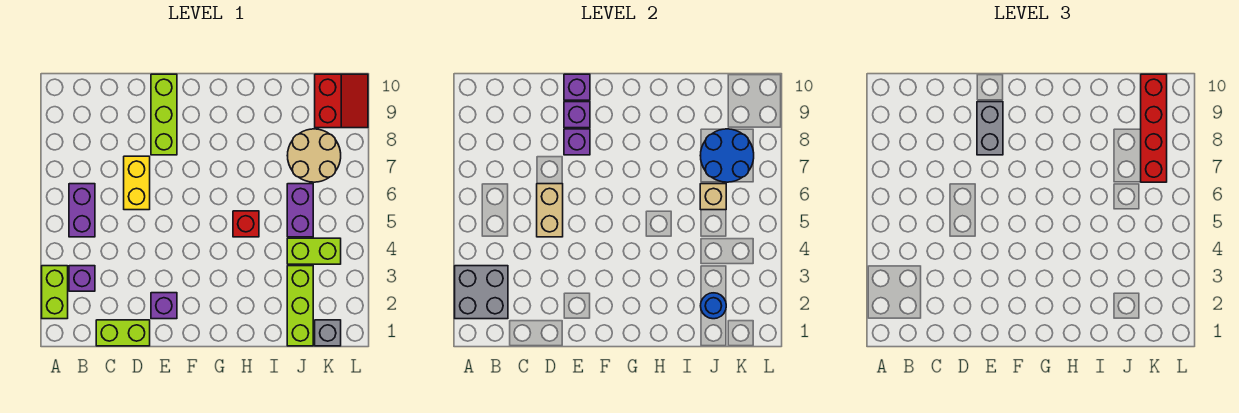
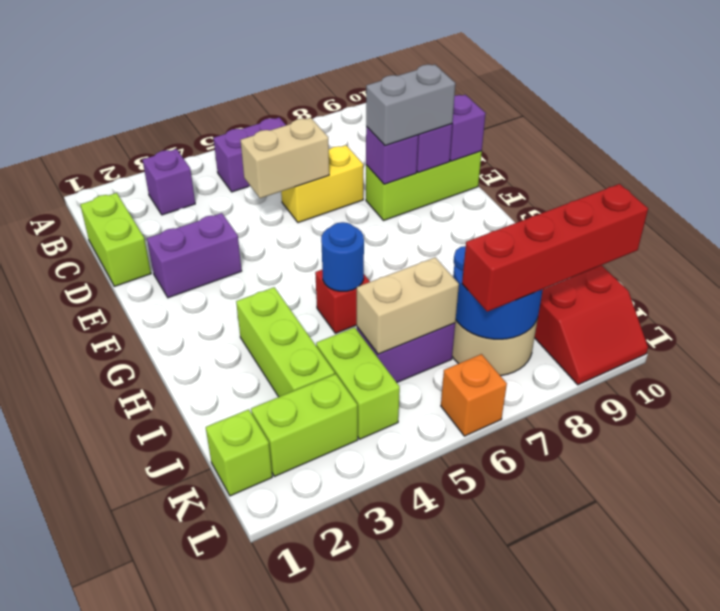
lime brick A2:A3 level 1 -> lime brick K2:K3 level 1
grey brick A2:B3 level 2 -> none
purple brick E2 level 1 -> purple brick E2:E3 level 1
lime brick J1:J3 level 1 -> lime brick H3:J3 level 1
blue round brick J2 level 2 -> blue round brick H5 level 2
tan brick J6 level 2 -> tan brick J5:J6 level 2
grey brick K1 level 1 -> lime brick K1 level 1
none -> orange brick L6 level 1

